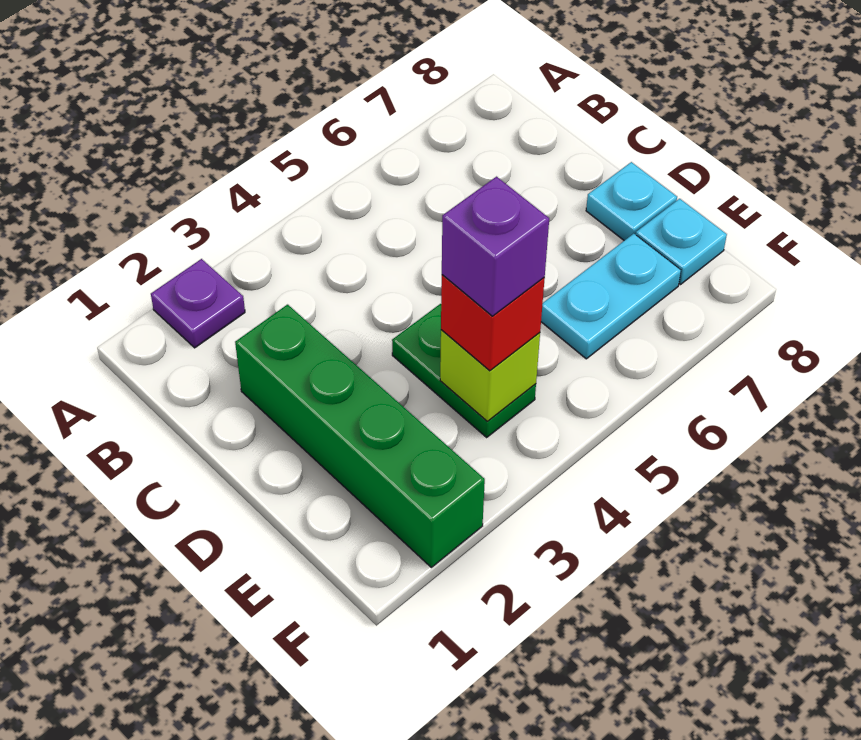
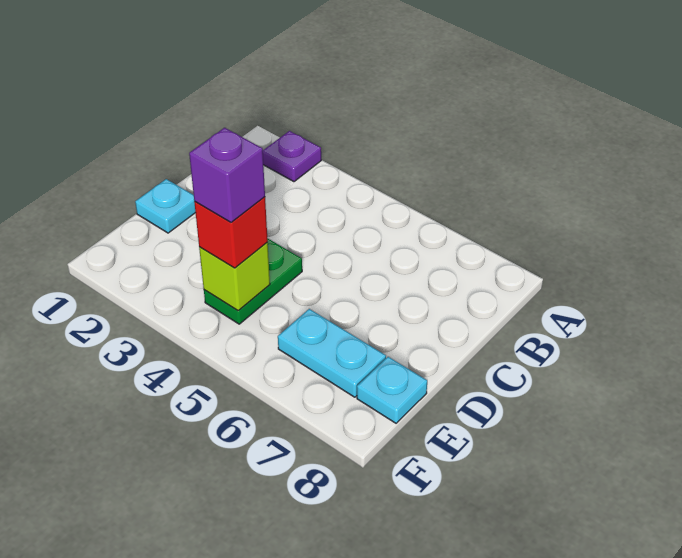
green brick C2:F2 level 1 -> none
cyan plate D8 level 1 -> cyan plate D1 level 1

